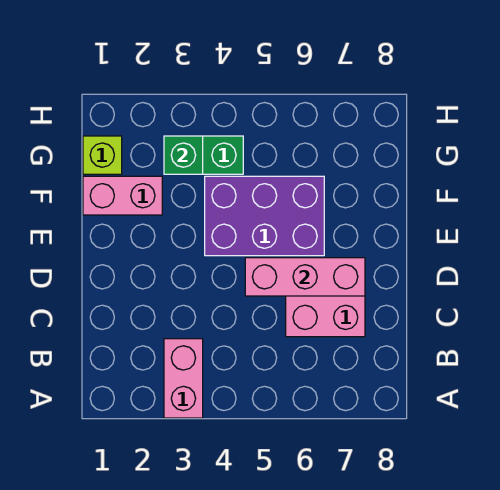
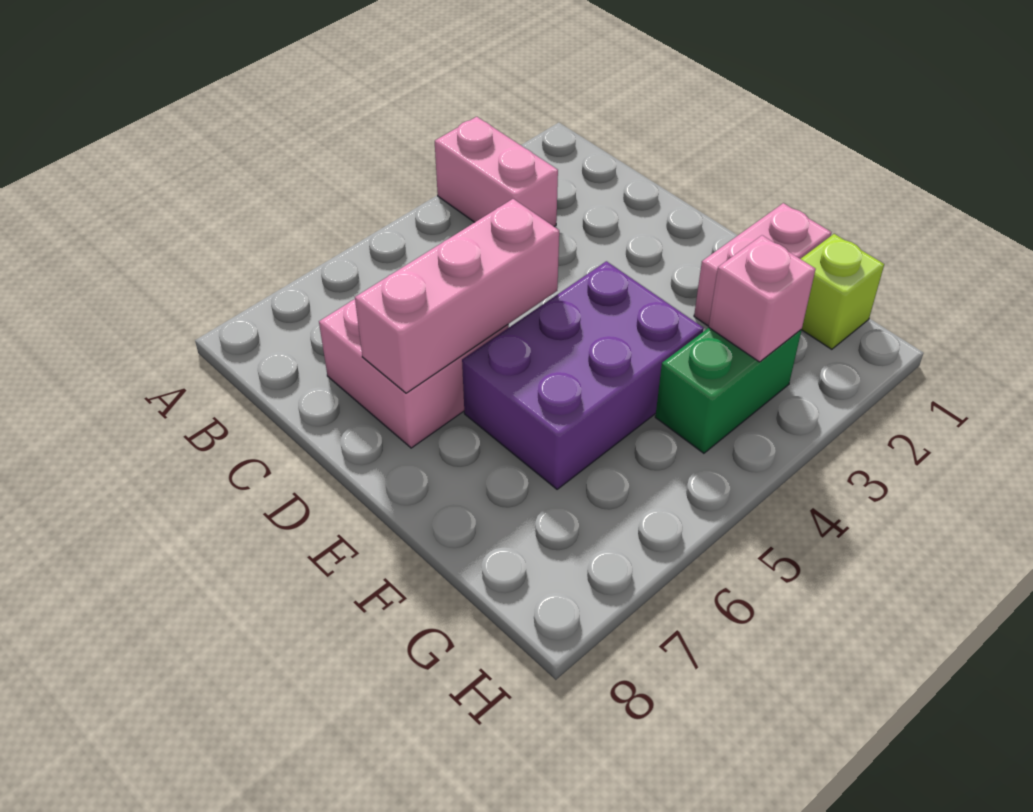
green brick G3 level 2 -> pink brick G3 level 2

